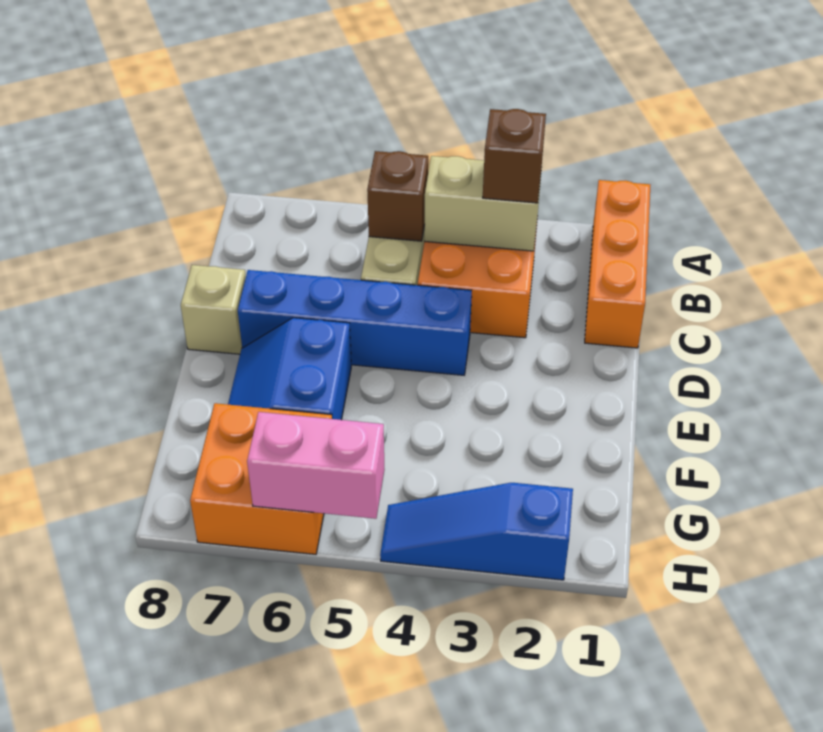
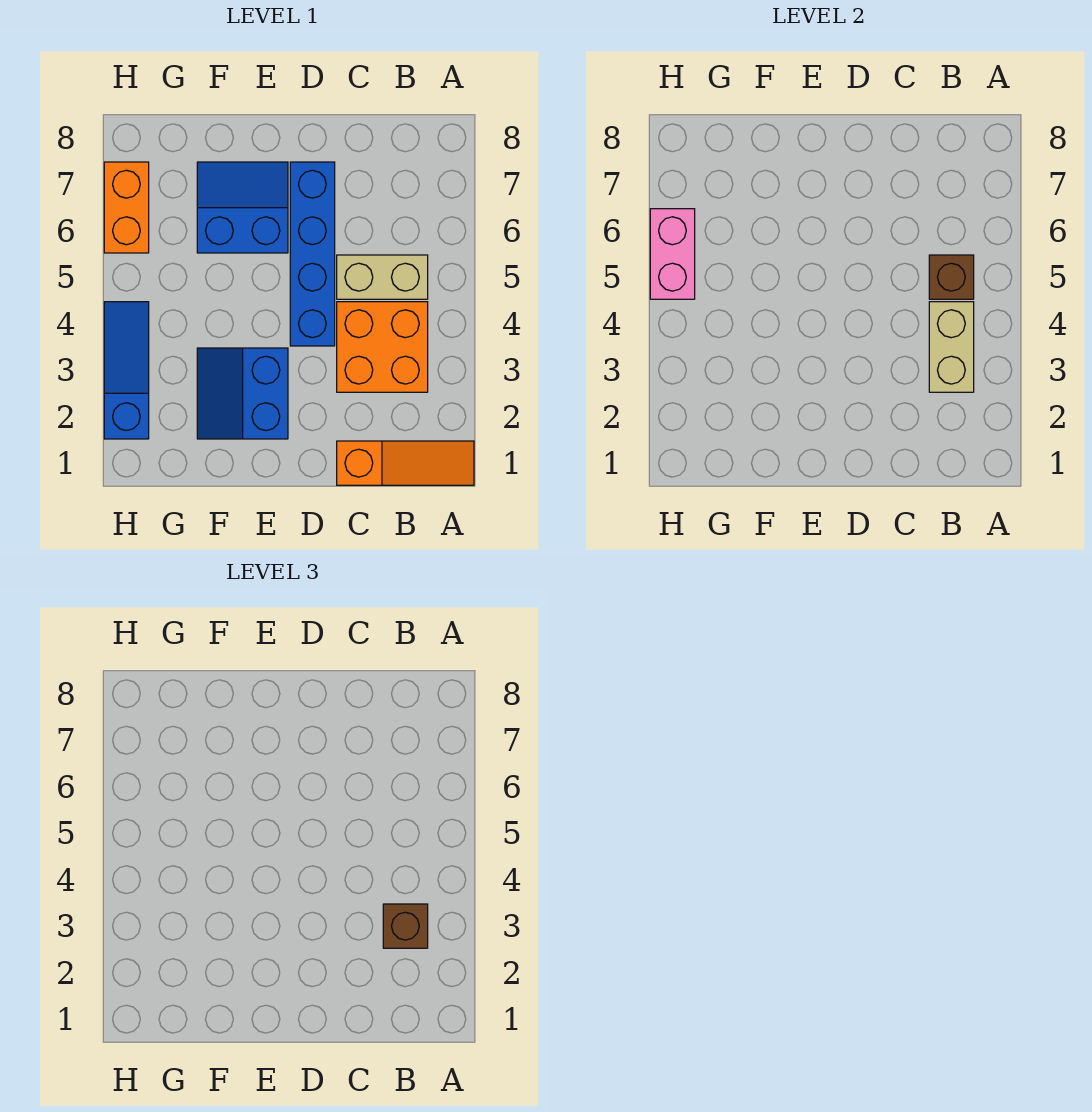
orange brick A1:C1 level 1 -> orange slope A1:C1 level 1 top C
tan brick D8 level 1 -> none
none -> blue slope E2:F3 level 1 top E
orange brick G6:H7 level 1 -> orange brick H6:H7 level 1

